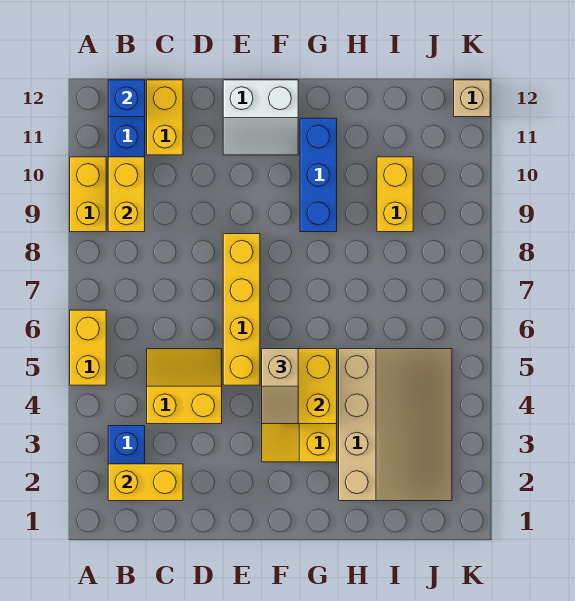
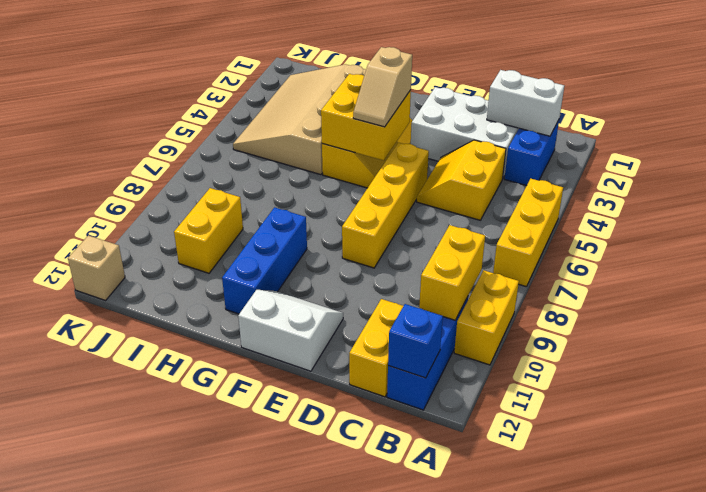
yellow brick A5:A6 level 1 -> yellow brick A5:A7 level 1
yellow brick B2:C2 level 2 -> white brick B2:C2 level 2
none -> white brick C2:E3 level 1
yellow slope C4:D5 level 1 top 4 -> yellow slope C4:D5 level 1 top C
tan slope F4:F5 level 3 top 5 -> tan slope F4:F5 level 3 top 4

